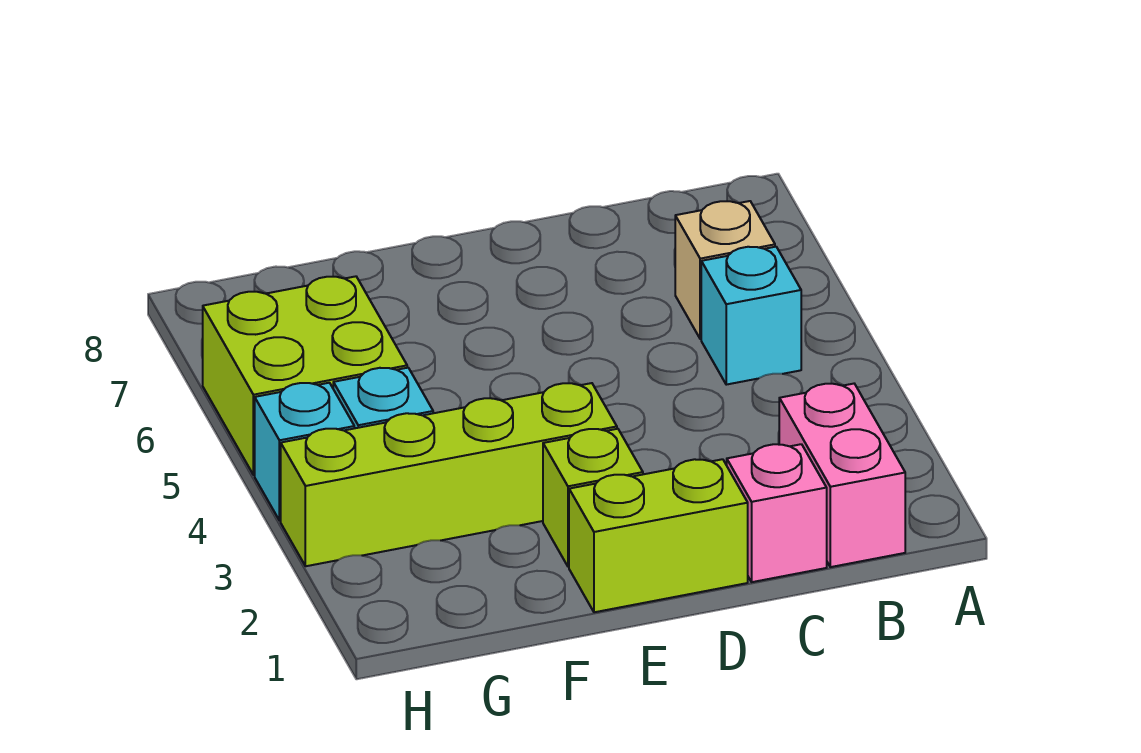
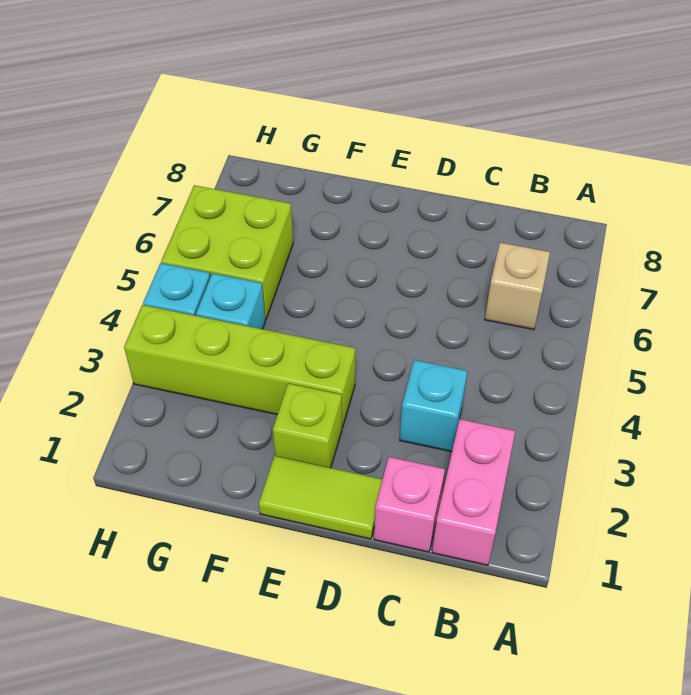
cyan brick B5 level 1 -> cyan brick C3 level 1
lime brick D1:E1 level 1 -> lime tile D1:E1 level 1

